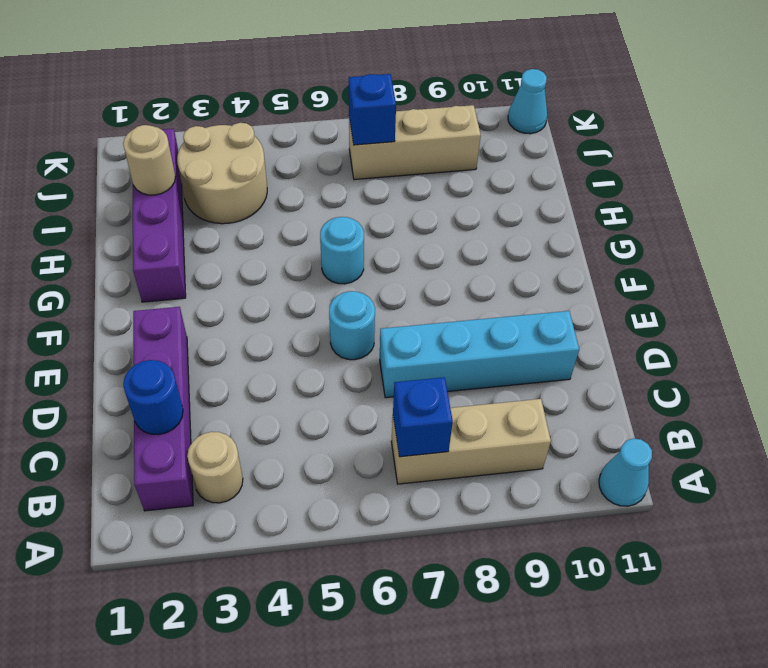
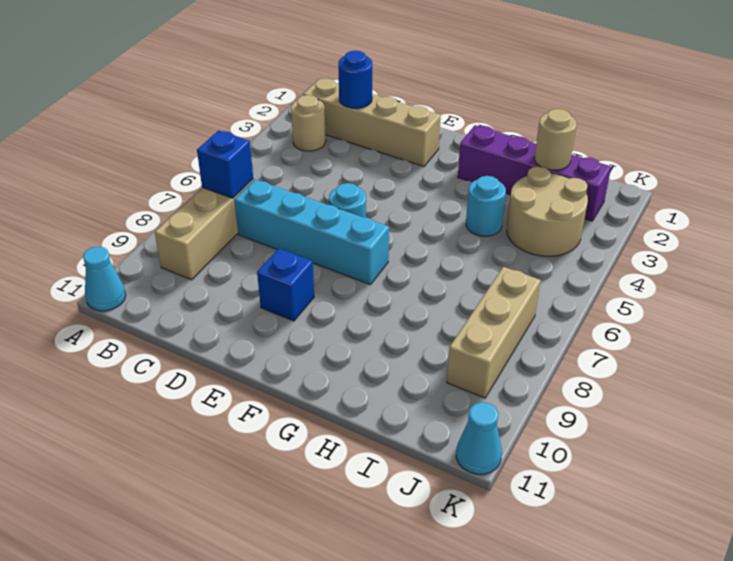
purple brick B2:E2 level 1 -> tan brick B2:E2 level 1
cyan brick D7:D10 level 1 -> cyan brick C7:F7 level 1
cyan round brick G6 level 1 -> cyan round brick H4 level 1
blue brick J7 level 2 -> blue brick E9 level 1

